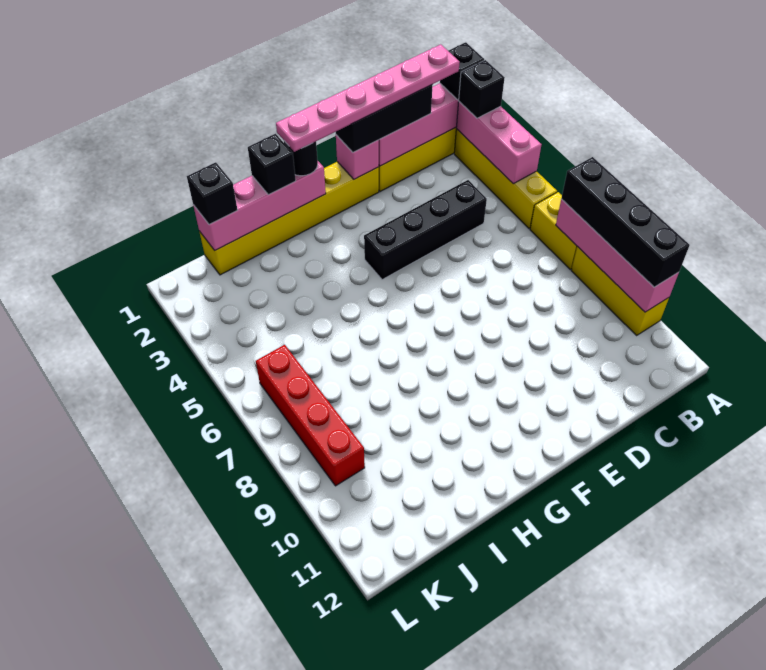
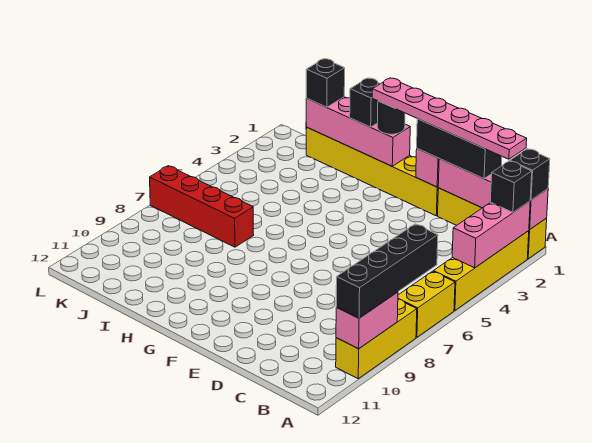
pink brick A7:A10 level 2 -> pink brick A9:A10 level 2
black brick C4:F4 level 1 -> none
red brick K6:K9 level 1 -> red brick I7:L7 level 1

